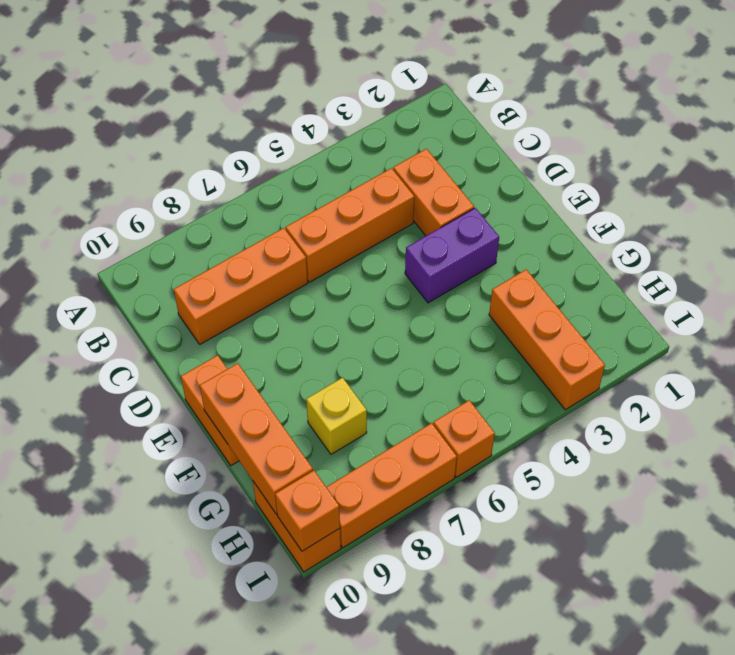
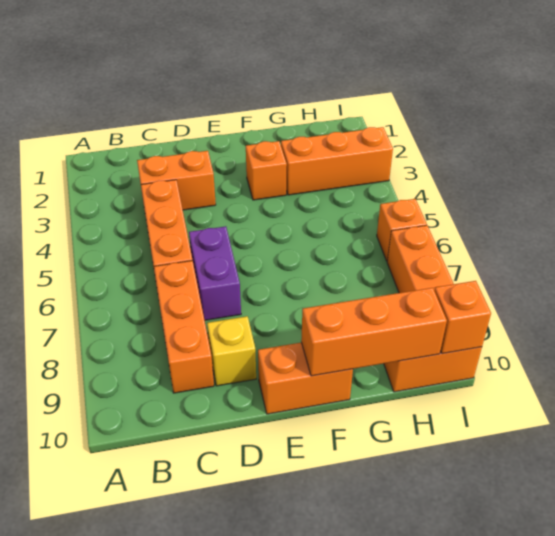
purple brick E3:E4 level 1 -> purple brick D6:D7 level 1
none -> orange brick F3 level 1
yellow brick G8 level 1 -> yellow brick D9 level 1

